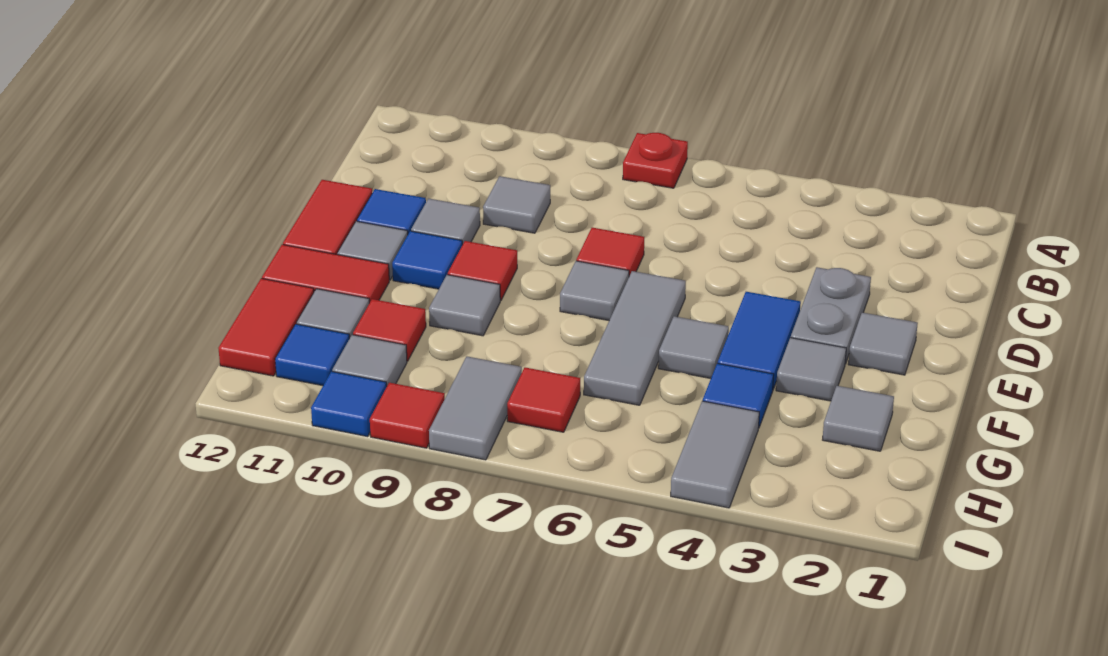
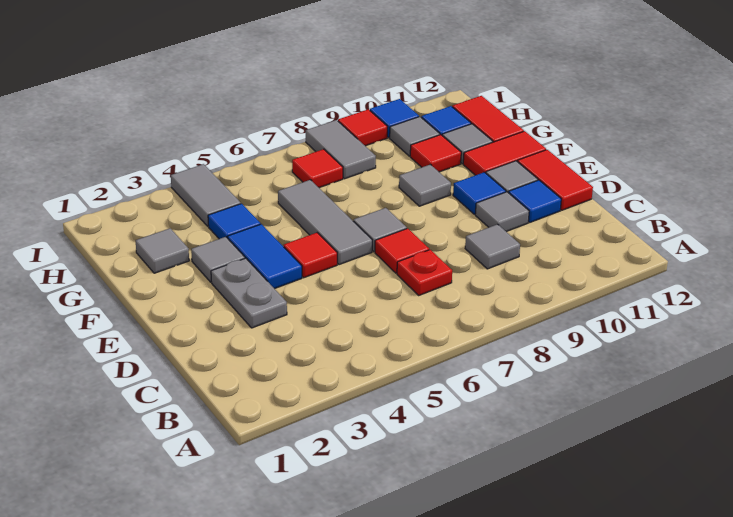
red plate A7 level 1 -> red plate C7 level 1
grey tile E2 level 1 -> none
red tile E9 level 1 -> red tile E5 level 1
grey tile F5 level 1 -> none

